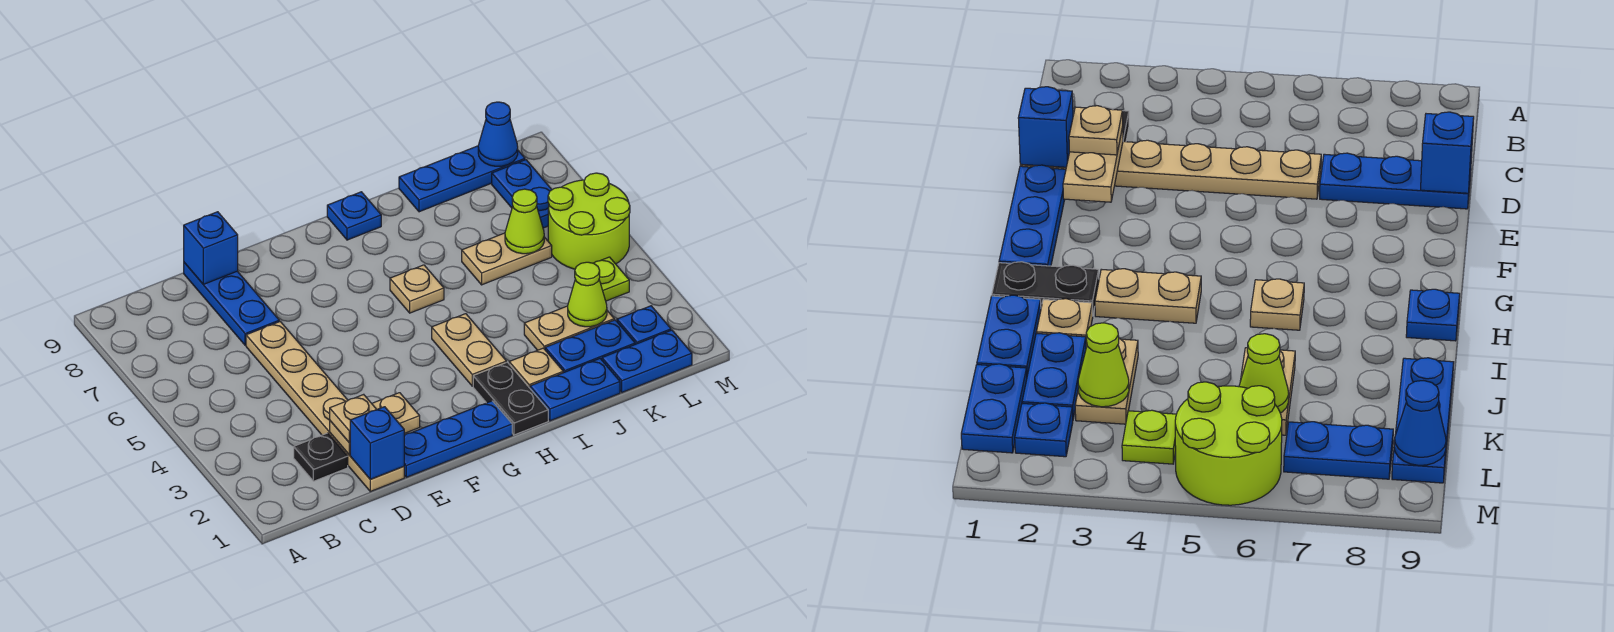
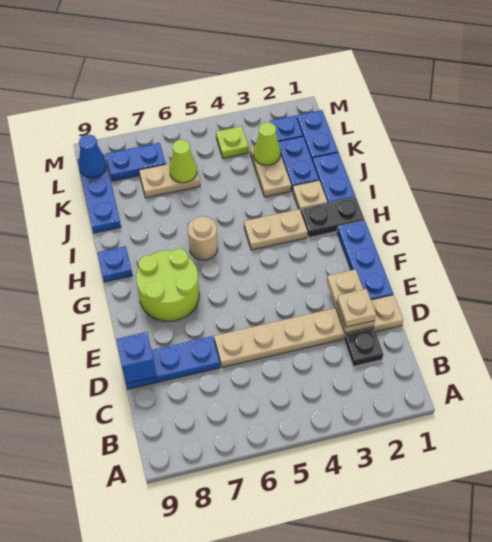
blue brick D1 level 2 -> none
tan plate H6 level 1 -> tan round brick H6 level 1
tan plate J6:K6 level 1 -> tan plate K6:K7 level 1
lime round brick L5:M6 level 1 -> lime round brick F7:G8 level 1

